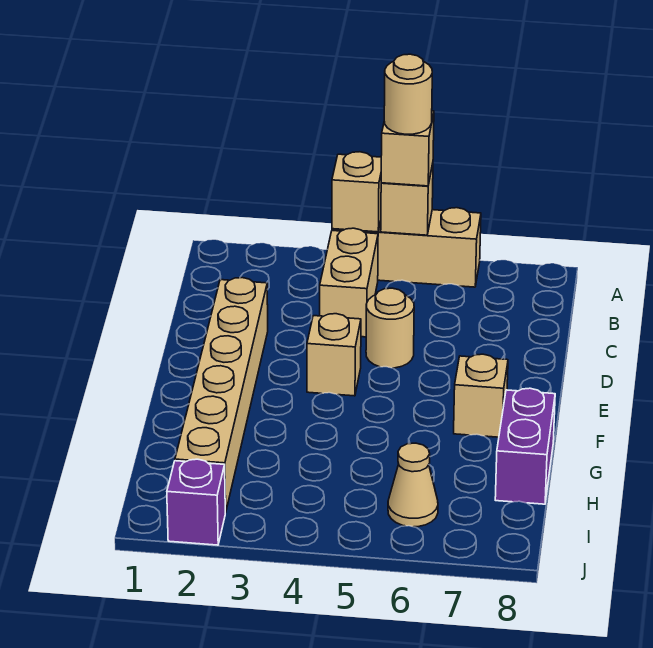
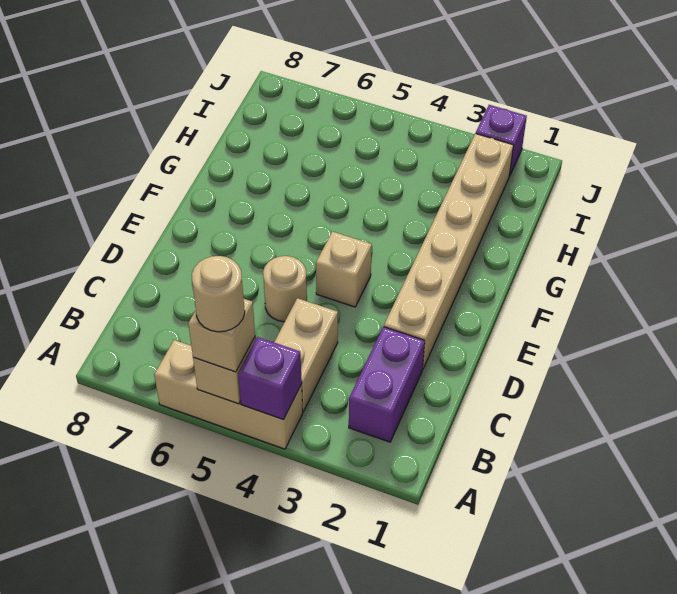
tan brick A4 level 2 -> purple brick A4 level 2
tan brick F7 level 1 -> none
purple brick G8:H8 level 1 -> purple brick B2:C2 level 1
tan cone I6 level 1 -> none

